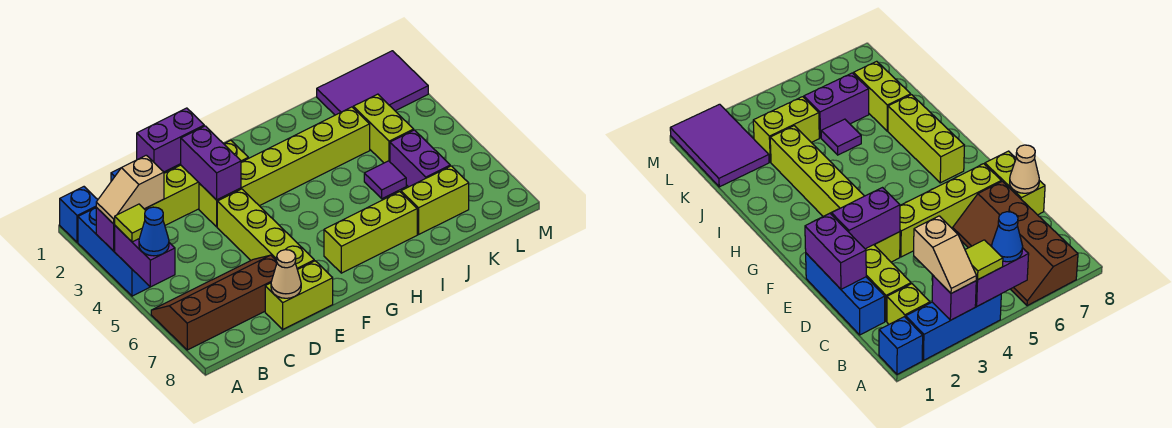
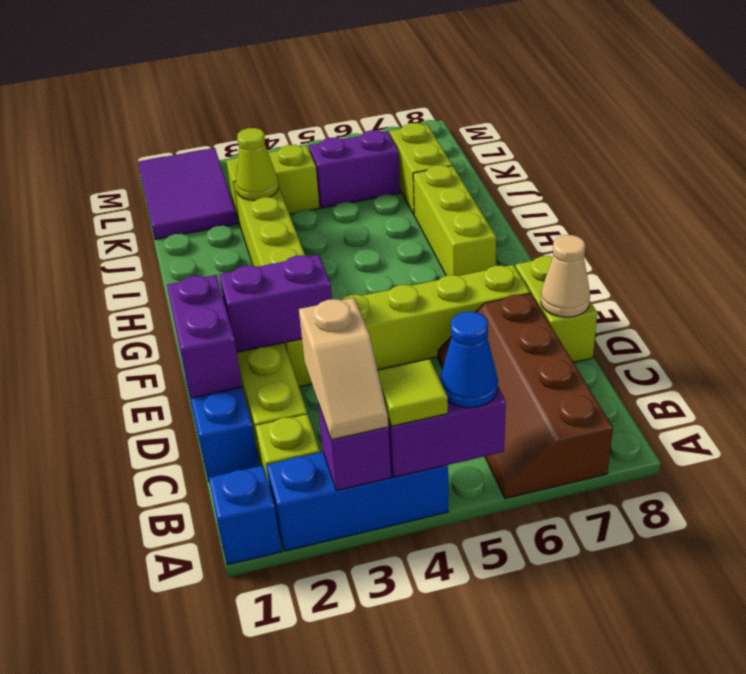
none -> lime cone J3 level 2
purple tile J5 level 1 -> none

